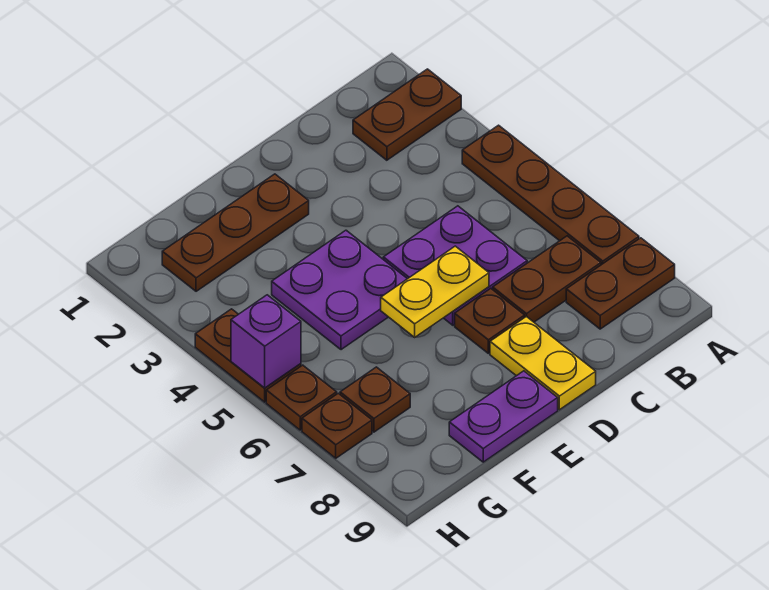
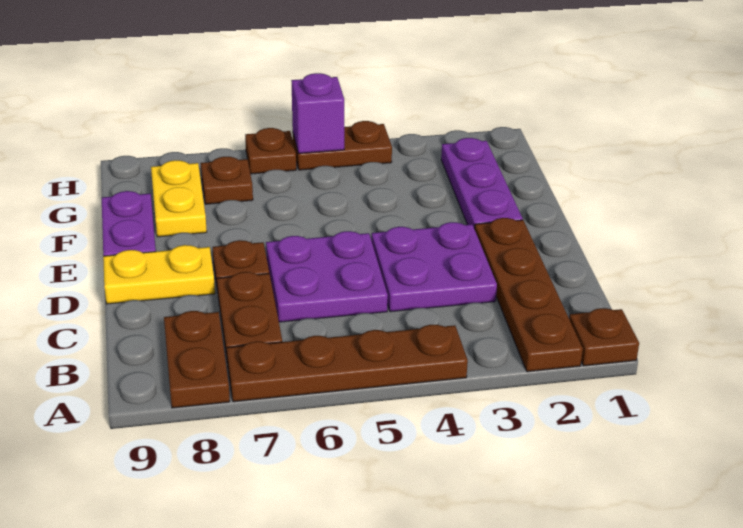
brown plate A2:B2 level 1 -> brown plate A2:D2 level 1
yellow plate D6:E6 level 2 -> yellow plate F8:G8 level 1
brown plate E2:G2 level 1 -> purple plate E2:G2 level 1
purple plate E4:F5 level 1 -> purple plate C3:D4 level 1
brown plate H7 level 1 -> brown plate A1 level 1

